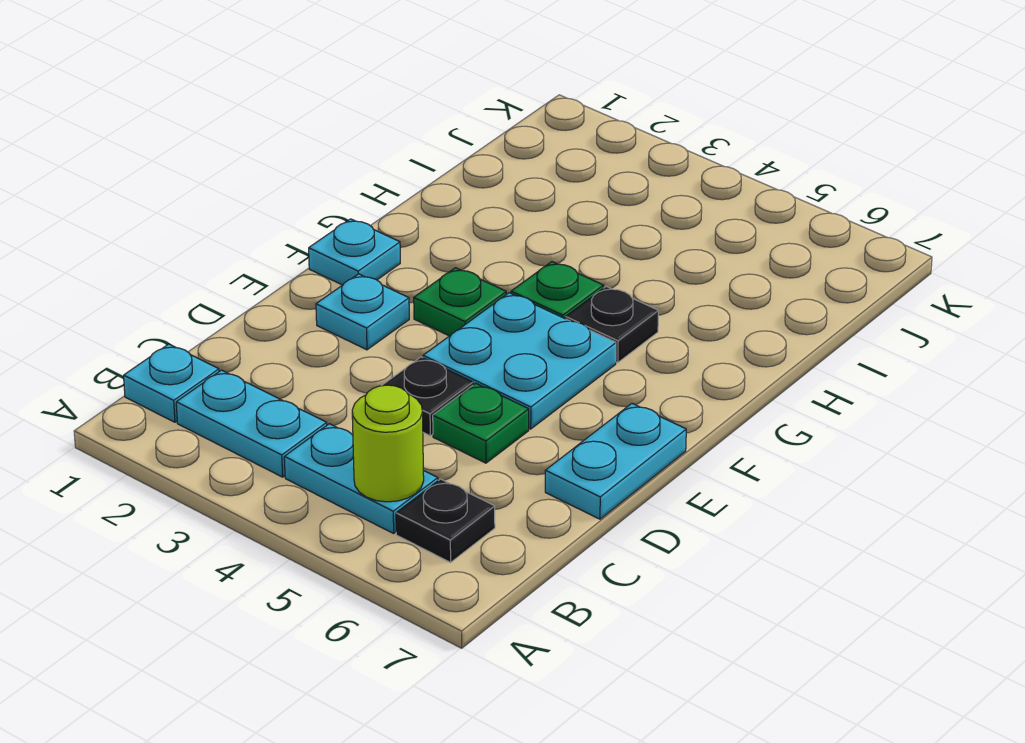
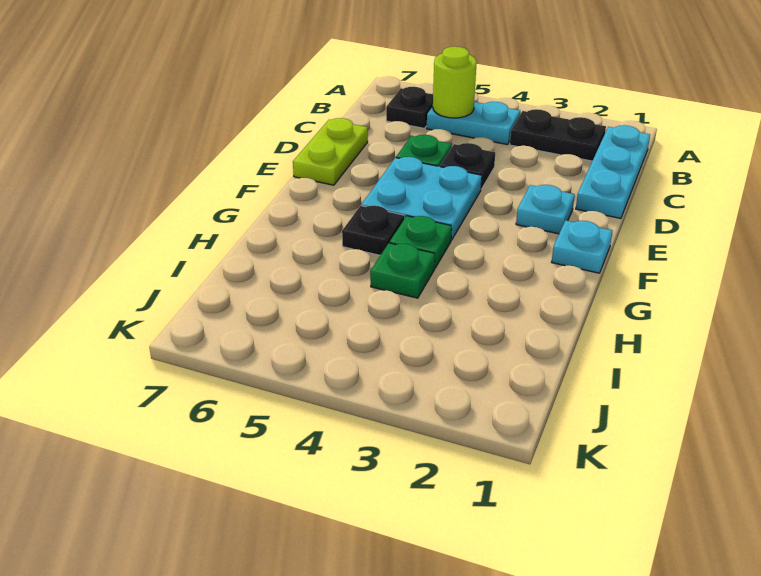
cyan plate B1 level 1 -> cyan plate B1:D1 level 1
cyan plate B2:B3 level 1 -> black plate B2:B3 level 1
cyan plate D7:E7 level 1 -> lime plate D7:E7 level 1
green plate F3 level 1 -> green plate H4 level 1

